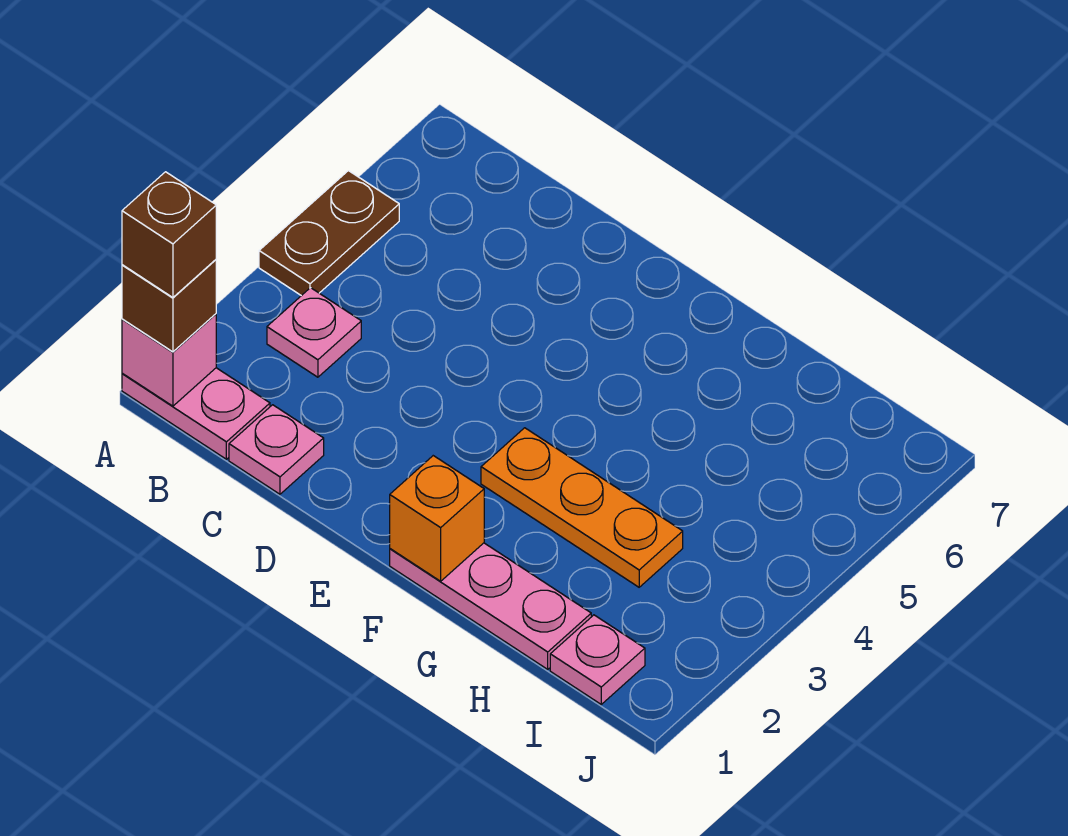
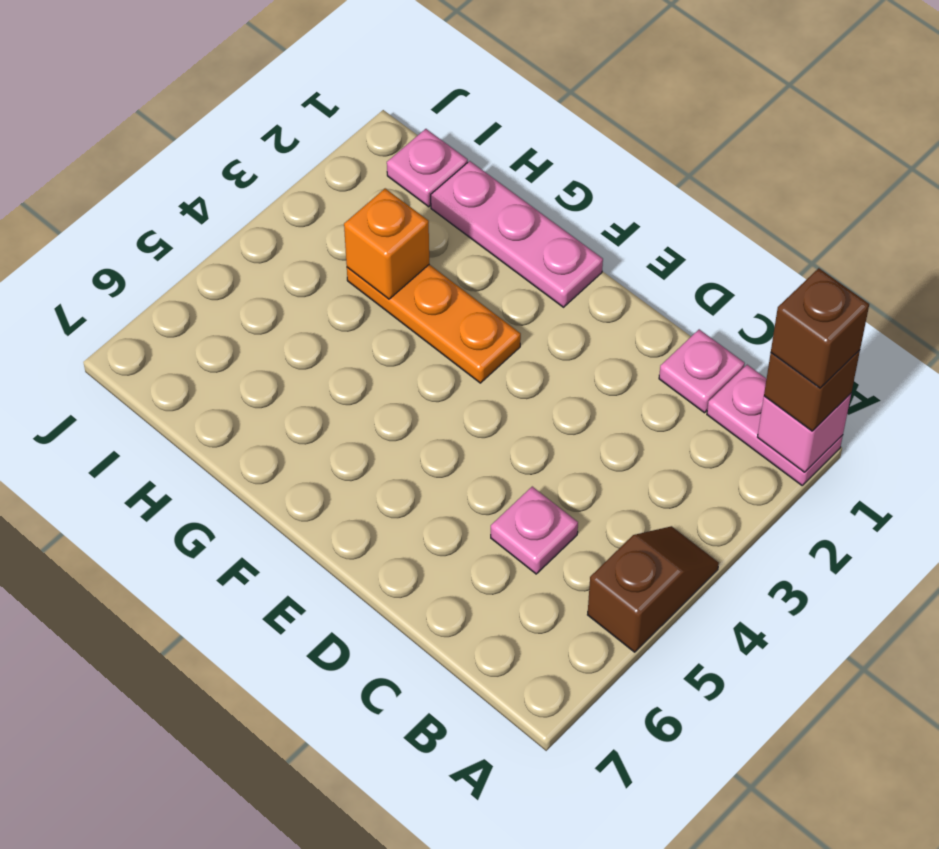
brown plate A4:A5 level 1 -> brown slope A4:A5 level 1 top 5
pink plate B3 level 1 -> pink plate C5 level 1
orange brick F1 level 2 -> orange brick H3 level 2

